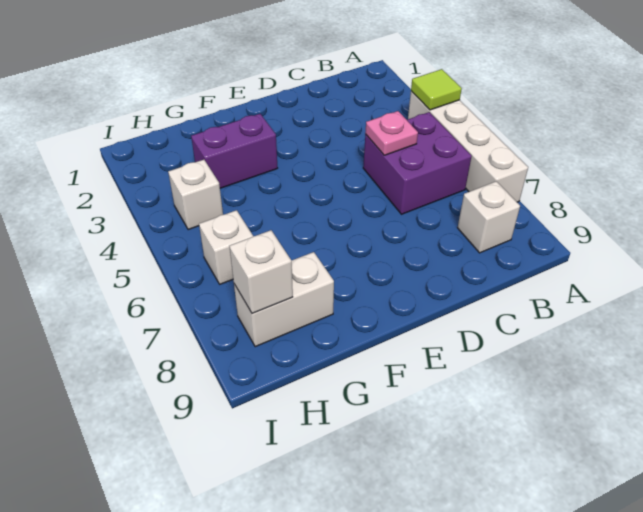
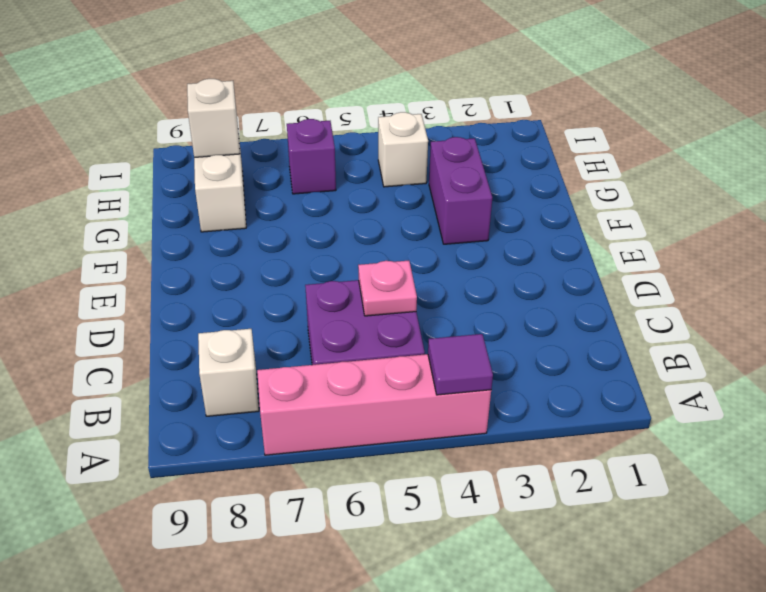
white brick A4:A7 level 1 -> pink brick A4:A7 level 1
lime tile A4 level 2 -> purple tile A4 level 2
white brick H6 level 1 -> purple brick H6 level 1

